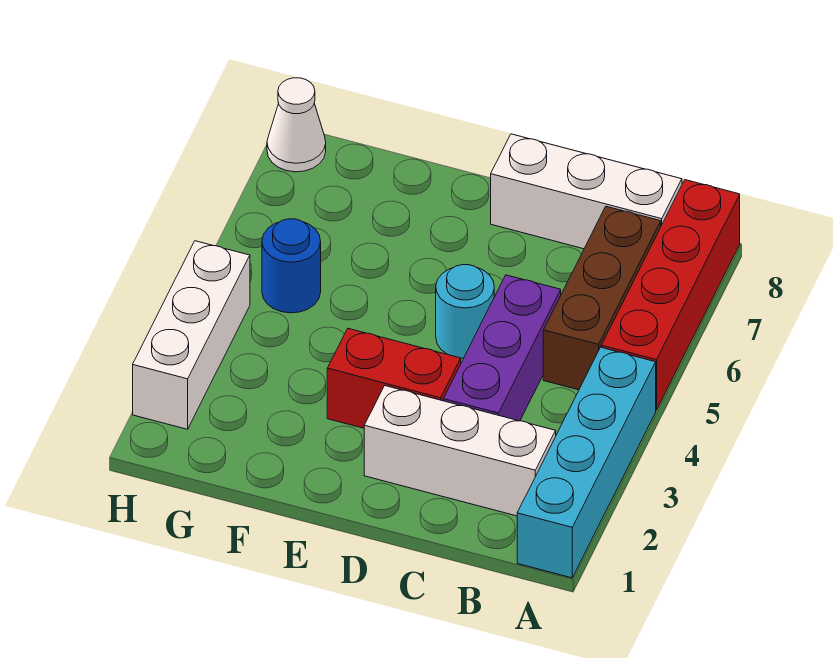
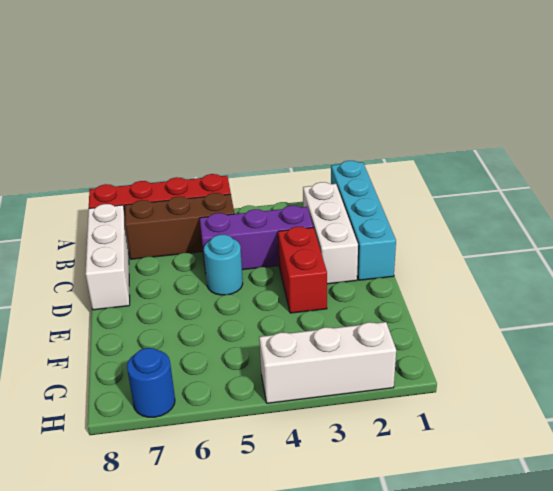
cyan brick A1:A4 level 1 -> cyan brick A1:D1 level 1
blue round brick G5 level 1 -> blue round brick H7 level 1
white cone H8 level 1 -> none

